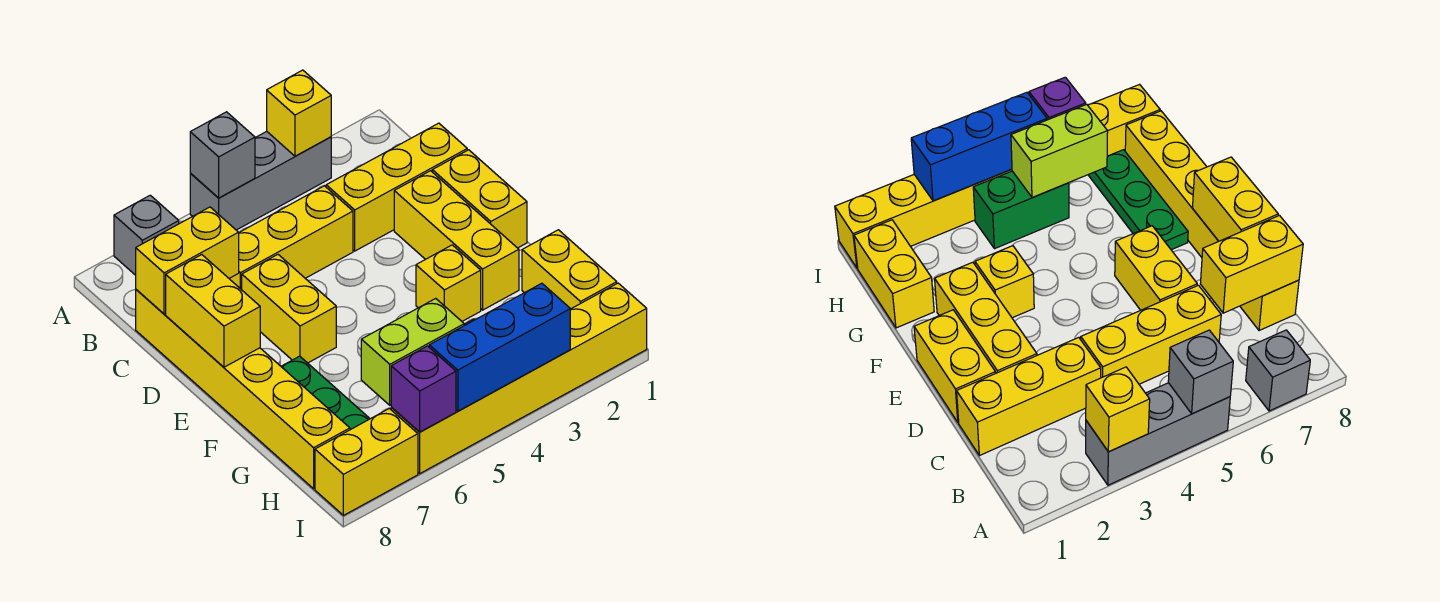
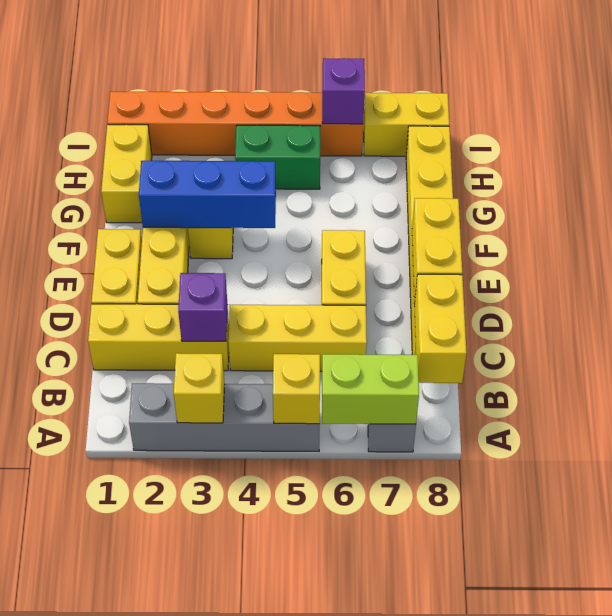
grey brick A3:A5 level 1 -> grey brick A2:A5 level 1
grey brick A5 level 2 -> yellow brick A5 level 2
none -> purple brick C3 level 2
yellow brick C7:C8 level 2 -> yellow brick B8:C8 level 2
green plate F7:H7 level 1 -> none
lime brick H5:H6 level 2 -> lime brick A6:A7 level 2
yellow brick I1:I6 level 1 -> orange brick I1:I6 level 1
blue brick I3:I5 level 2 -> blue brick F2:F4 level 2

